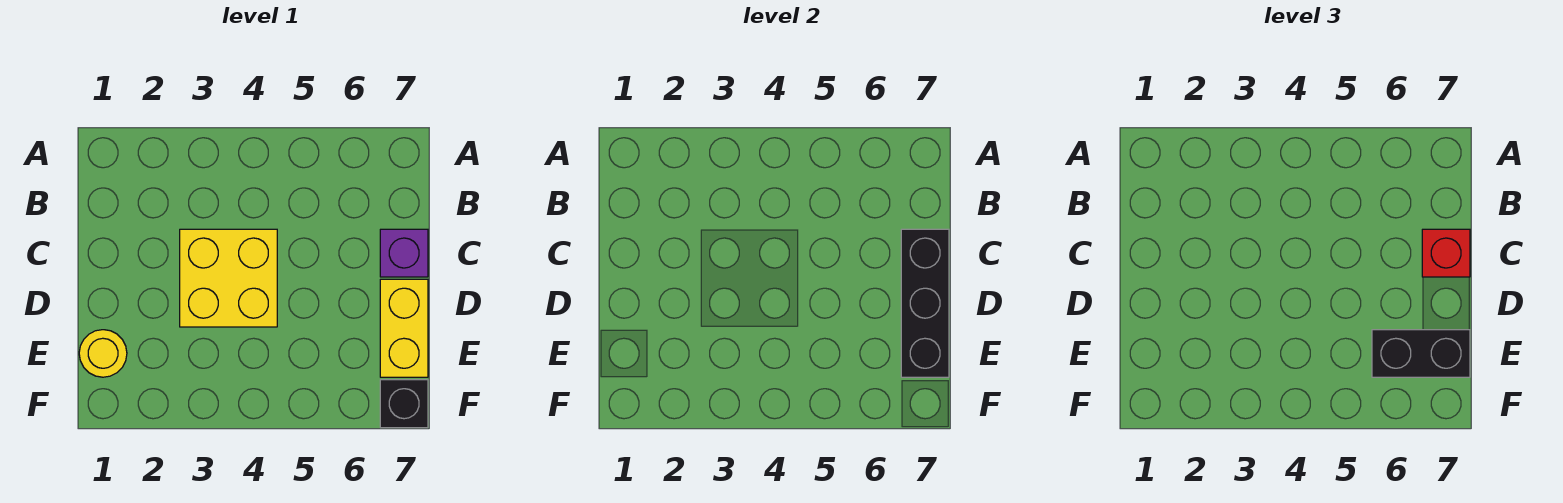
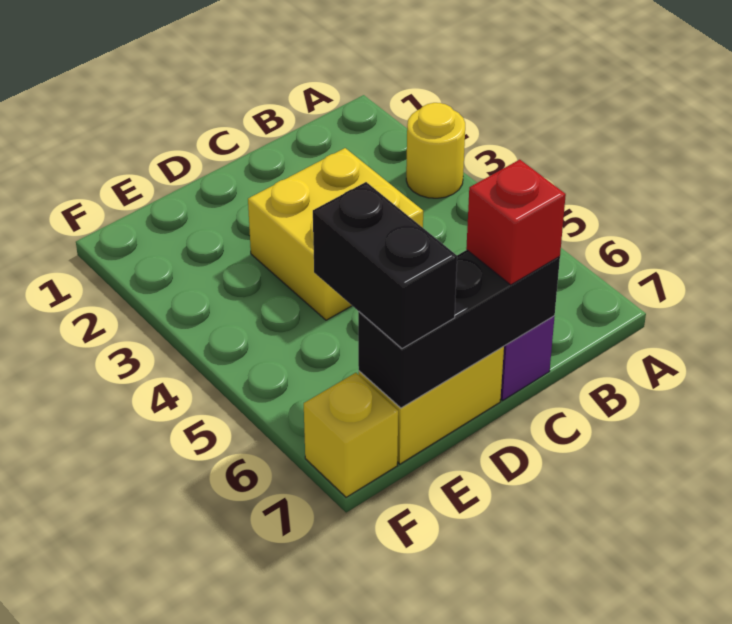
yellow round brick E1 level 1 -> yellow round brick A3 level 1
black brick F7 level 1 -> yellow brick F7 level 1

